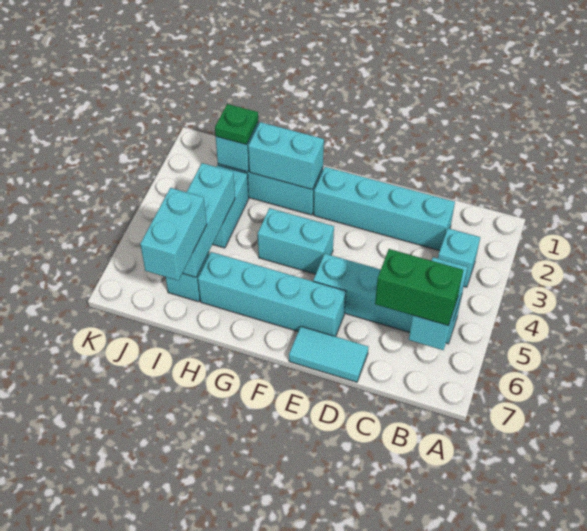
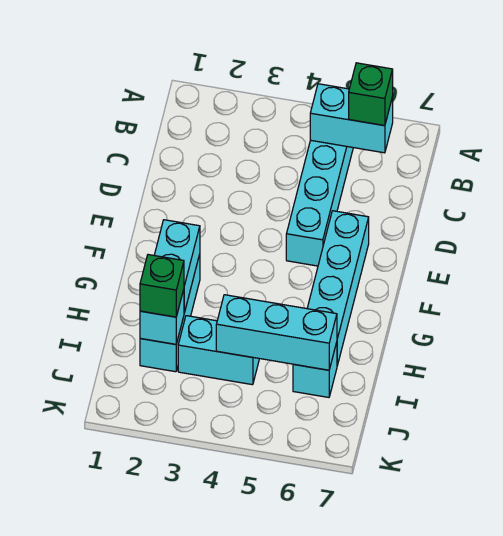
cyan brick B3 level 1 -> none
green brick B6:C6 level 3 -> green brick B6 level 3
cyan brick C2:F2 level 1 -> none
cyan tile D7:E7 level 1 -> none
cyan brick F4:G4 level 1 -> none
green plate I2 level 3 -> green brick I2 level 3
cyan brick I6:I7 level 3 -> none

